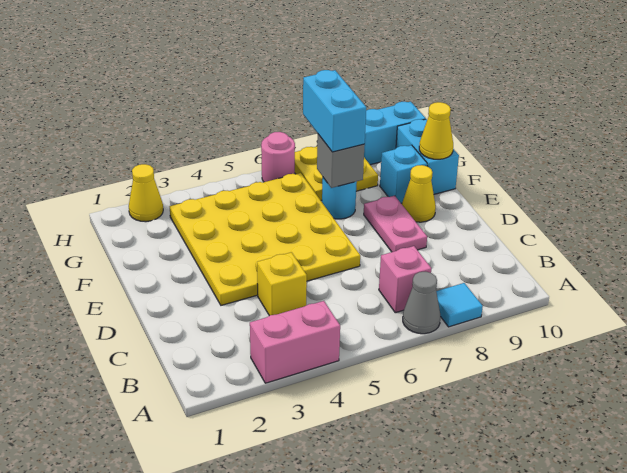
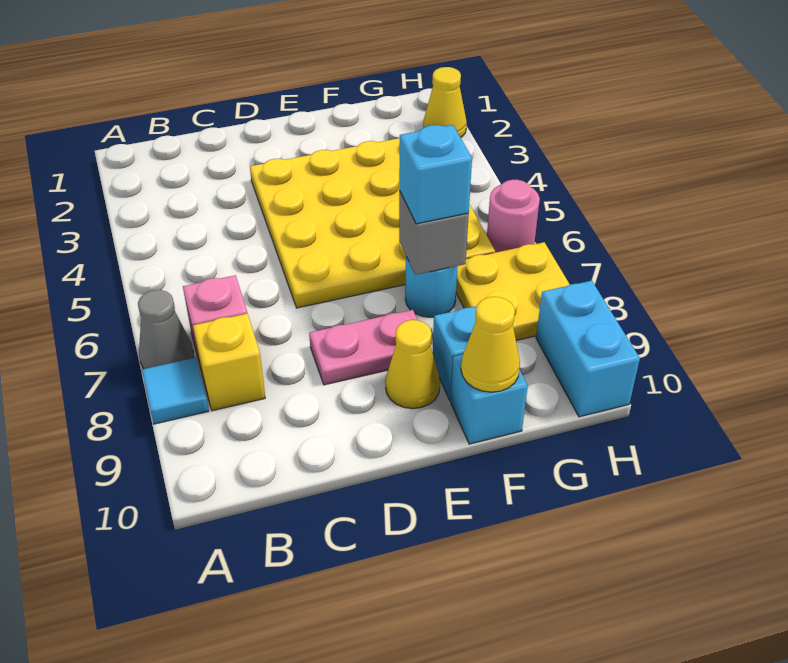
pink brick A3:A4 level 1 -> none
yellow brick C4 level 1 -> yellow brick B8 level 1
cyan brick F7:G7 level 3 -> cyan brick F7 level 3
cyan brick F10:G10 level 1 -> cyan brick F10 level 1

